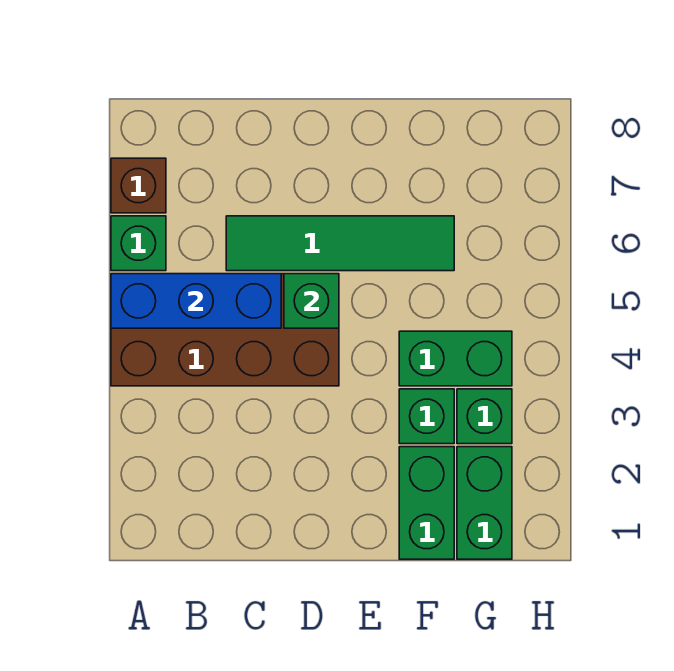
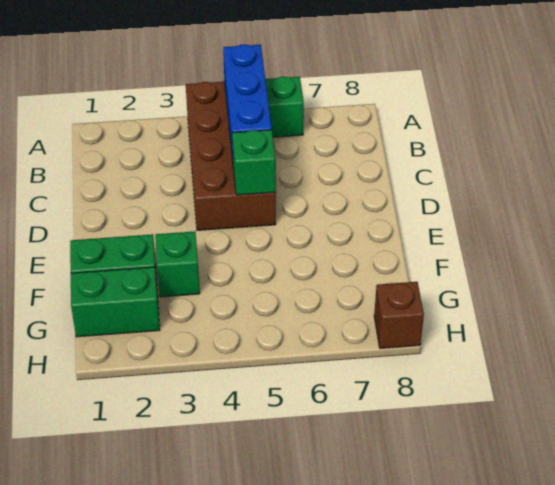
brown brick A7 level 1 -> brown brick H8 level 1
green tile C6:F6 level 1 -> none
green brick F4:G4 level 1 -> none
green brick G3 level 1 -> none

